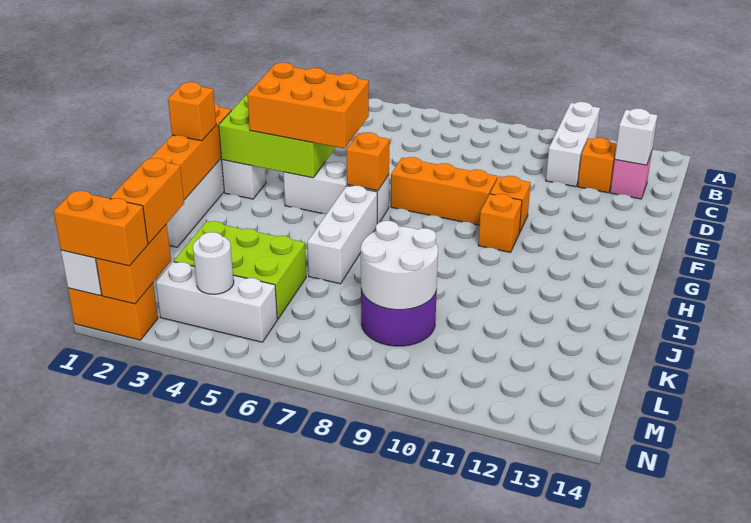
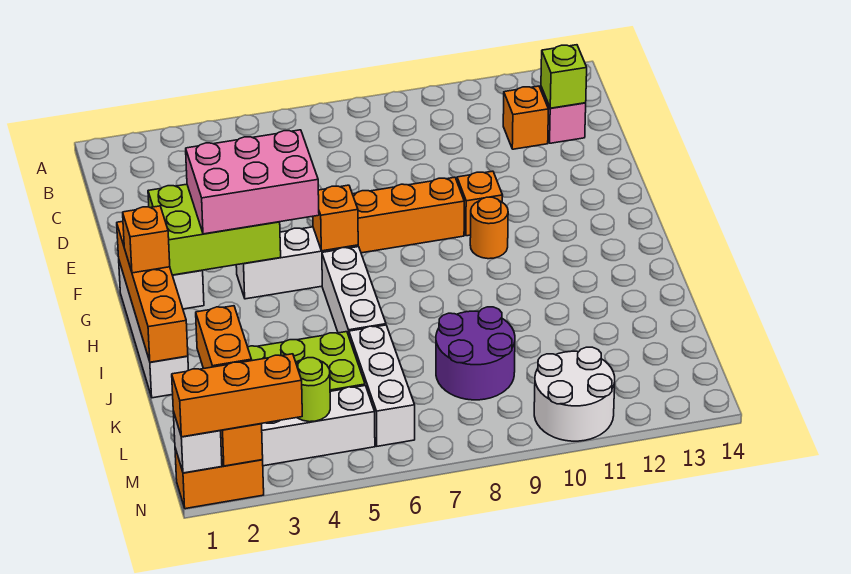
white brick A11:C11 level 1 -> white brick K6:M6 level 1
white brick C13 level 2 -> lime brick C13 level 2
orange brick F3:G5 level 3 -> pink brick F3:G5 level 3
orange brick G10 level 1 -> orange round brick G10 level 1
white round brick K8:L9 level 2 -> white round brick M10:N11 level 1
white round brick M4 level 2 -> lime round brick M4 level 2
orange brick N1:N2 level 3 -> orange brick N1:N3 level 3

